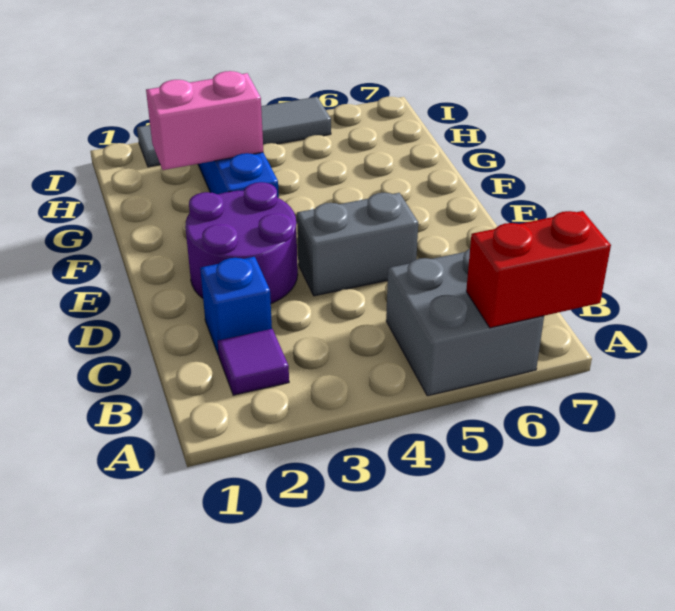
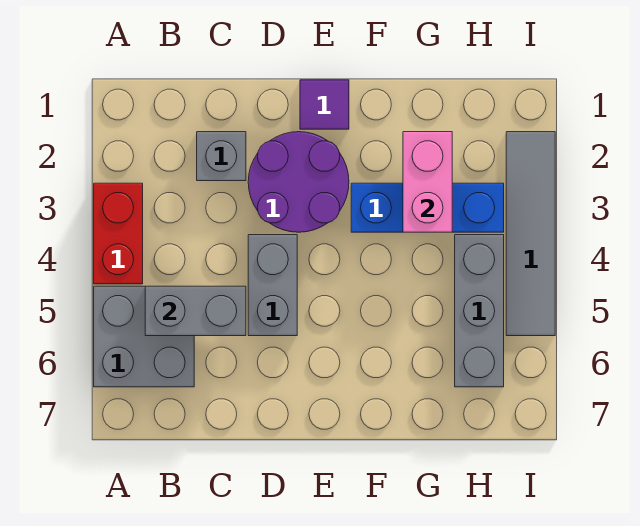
red brick A6:A7 level 2 -> red brick A3:A4 level 1
purple tile B2 level 1 -> purple tile E1 level 1
none -> grey brick B5:C5 level 2
blue brick C2 level 1 -> grey brick C2 level 1
none -> grey brick H4:H6 level 1

